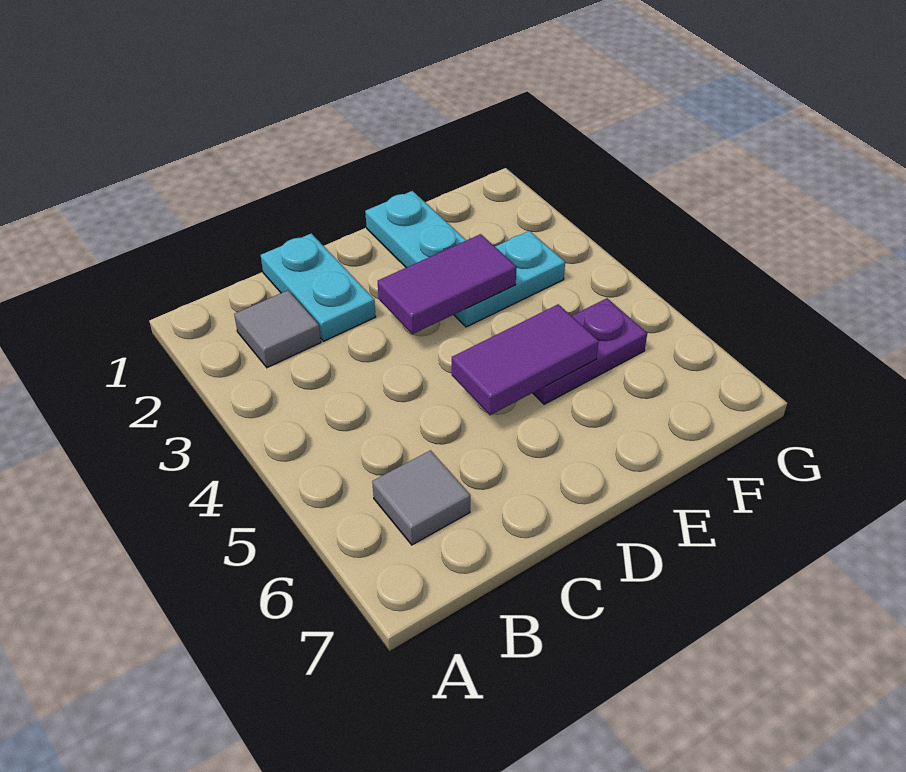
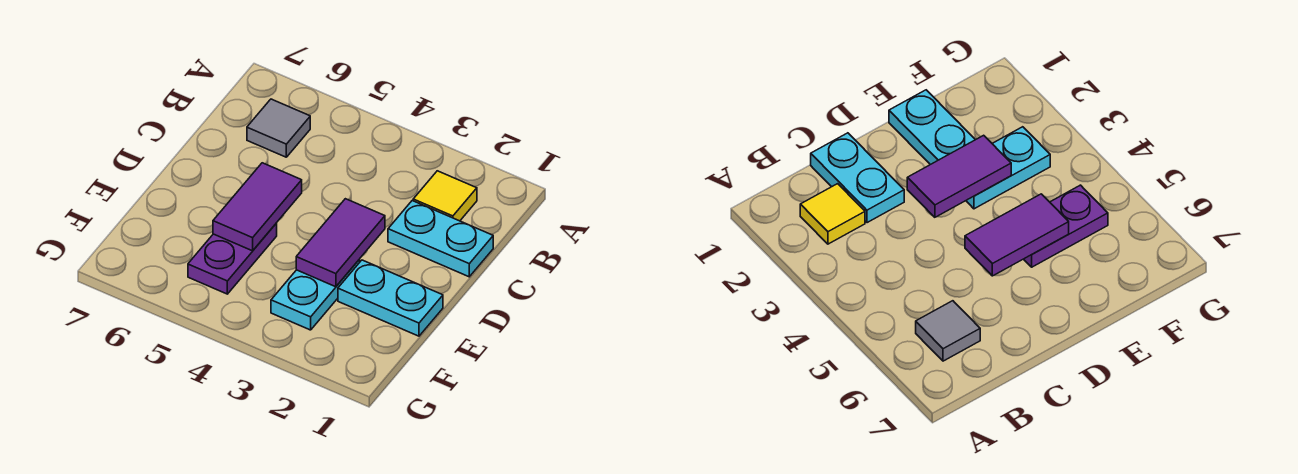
grey tile B2 level 1 -> yellow tile B2 level 1

